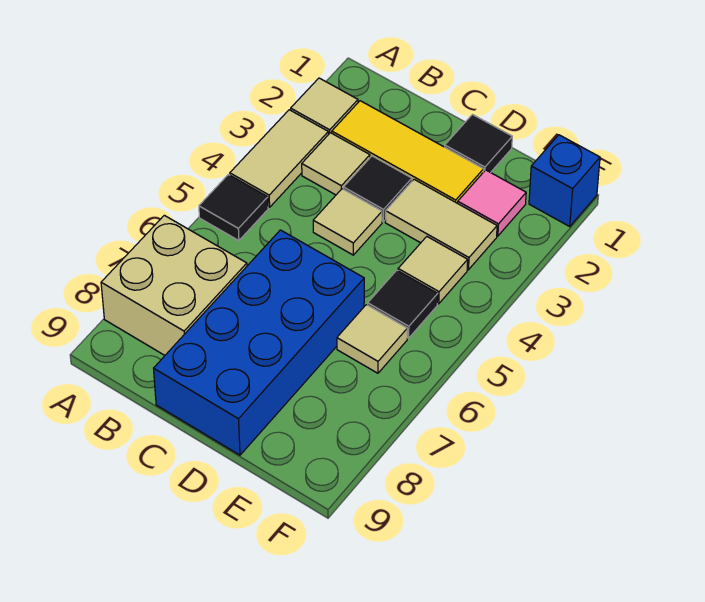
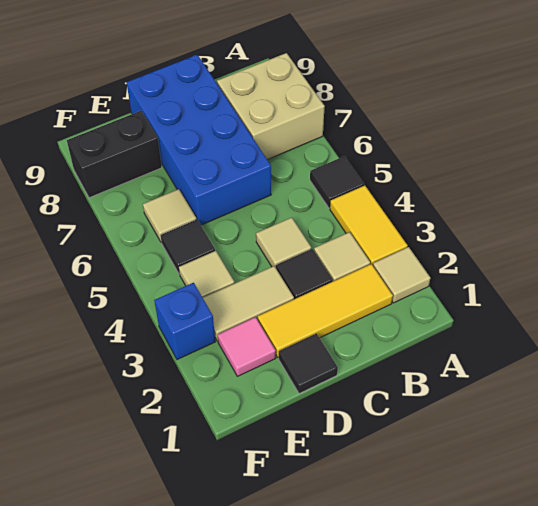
tan tile A3:A4 level 1 -> yellow tile A3:A4 level 1
none -> black brick E8:F8 level 1
blue brick F1 level 1 -> blue brick F3 level 1

